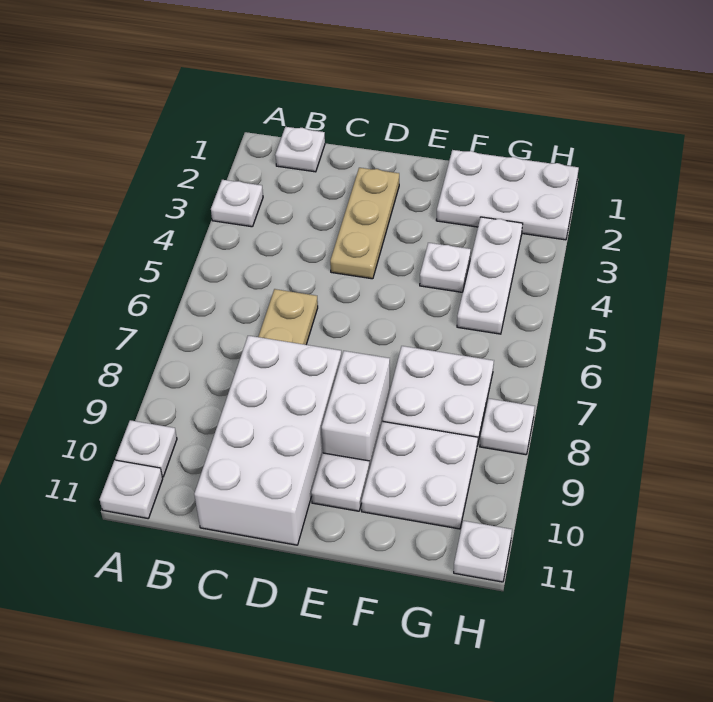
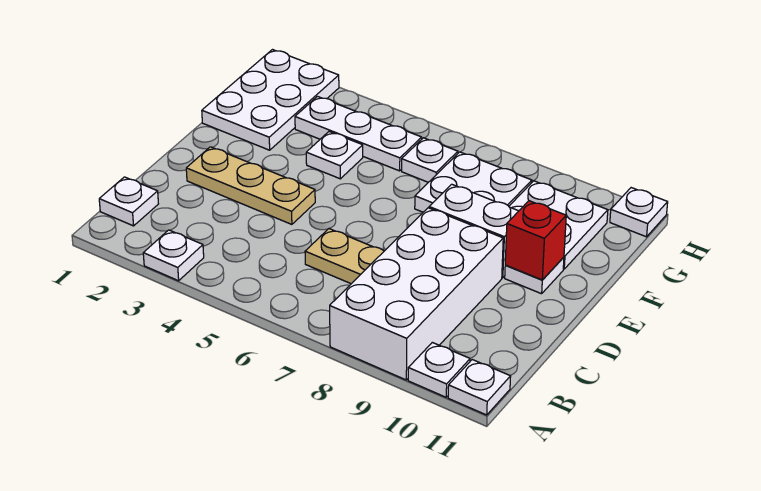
white brick C8:D11 level 1 -> white brick A8:D9 level 1
none -> red brick E10 level 2
white plate H8 level 1 -> white plate G6 level 1

